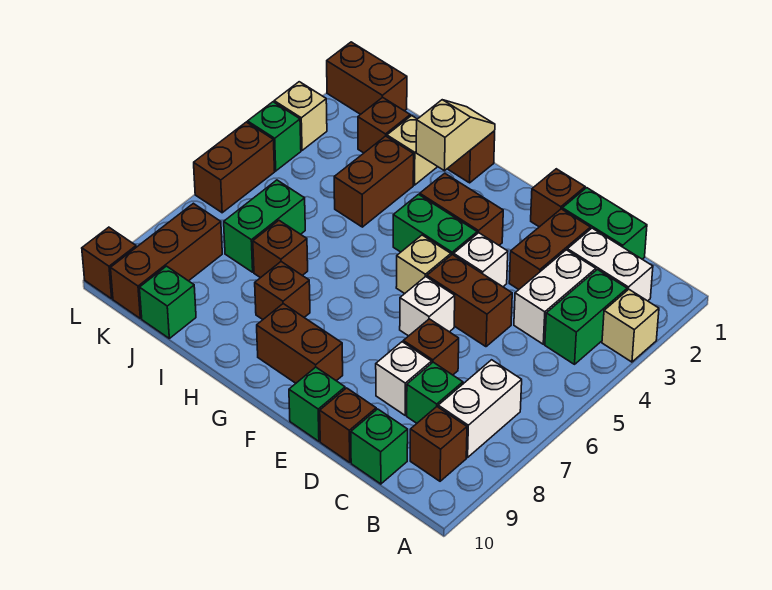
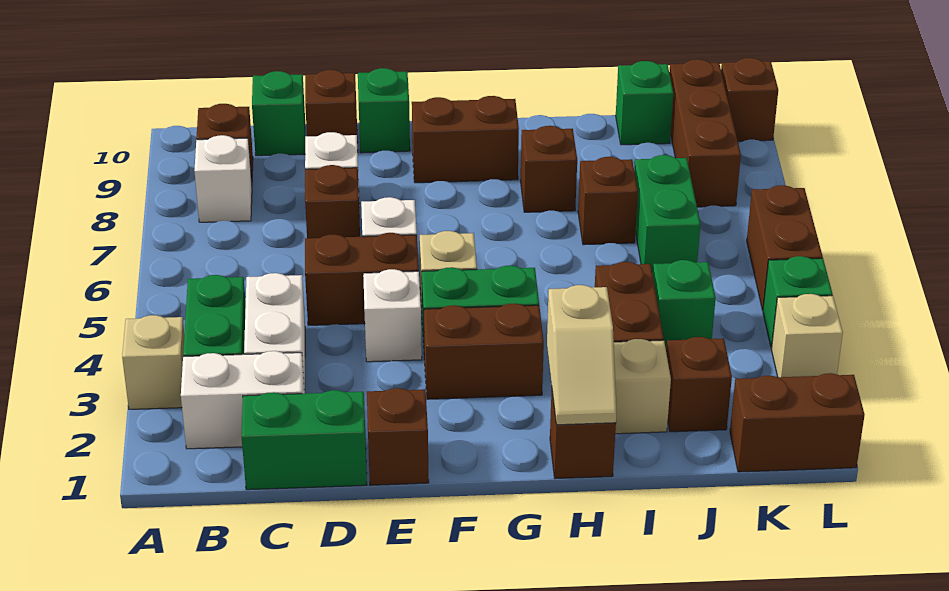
white brick B7:B8 level 1 -> white brick B8 level 1
green brick C8 level 1 -> green brick J4 level 1
brown brick D2:D3 level 1 -> none

